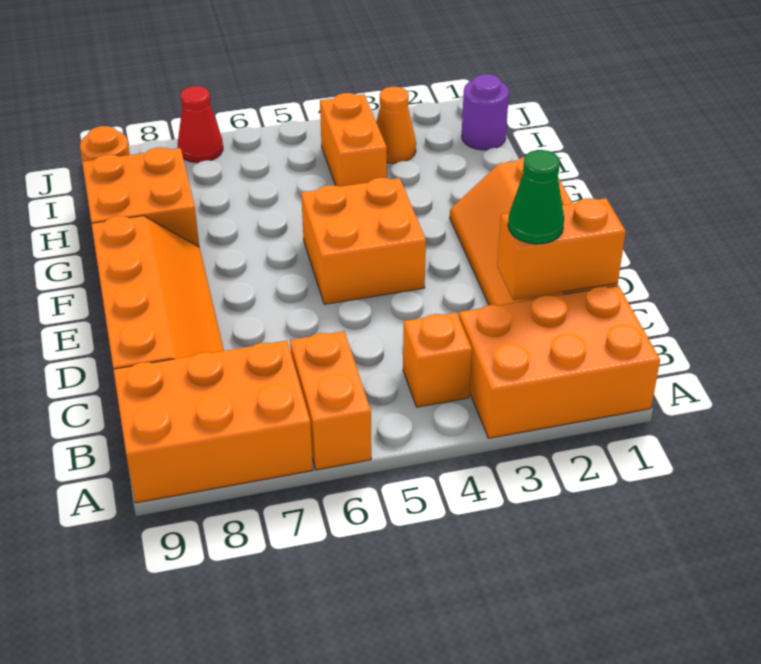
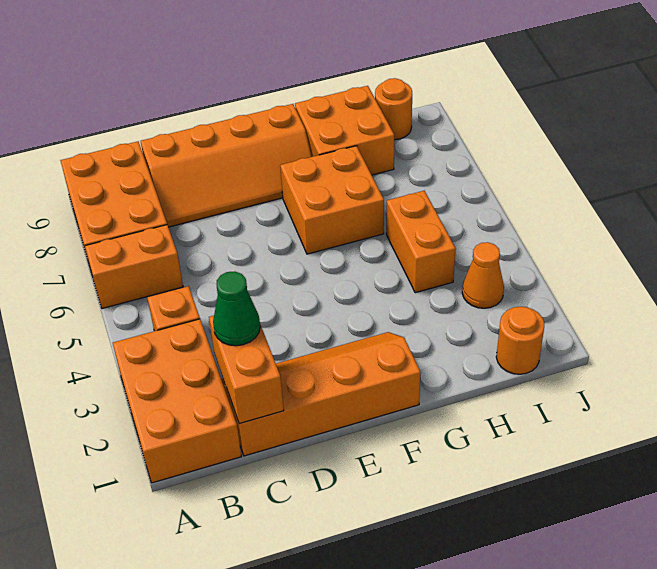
orange brick E4:F5 level 1 -> orange brick F6:G7 level 1
orange brick H4:I4 level 1 -> orange brick H4:H5 level 1
purple round brick I1 level 1 -> orange round brick I1 level 1
red cone J7 level 1 -> none

